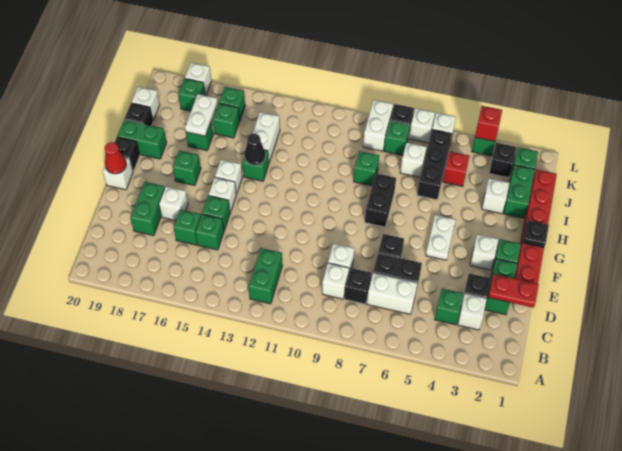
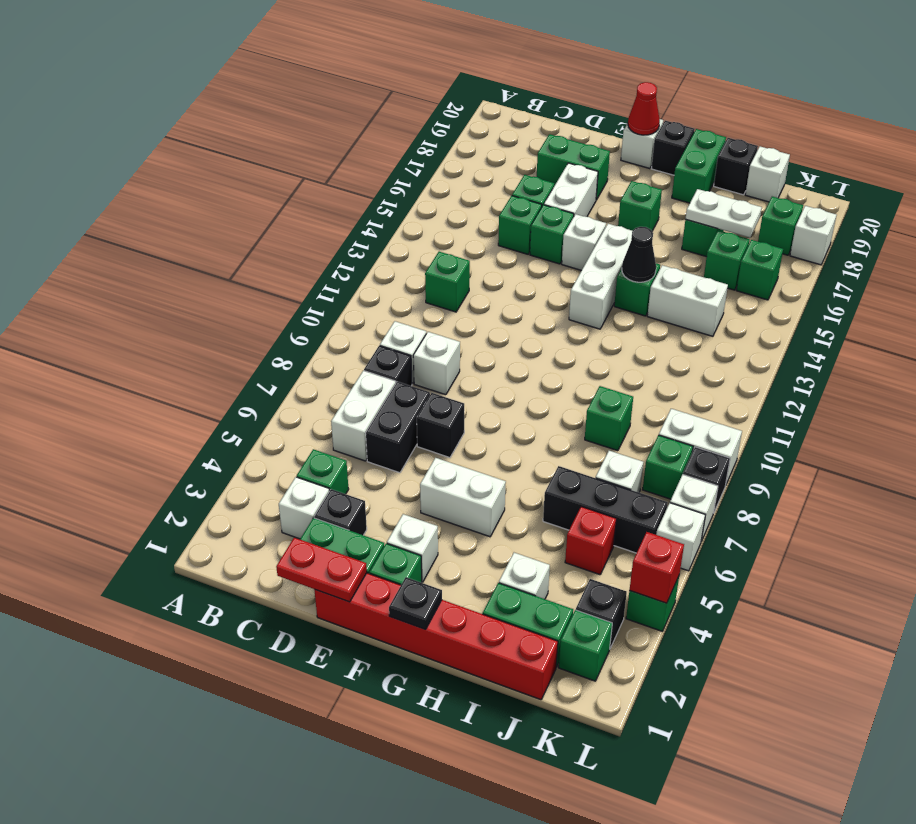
green brick B12:C12 level 1 -> green brick C12 level 1
red plate D1:D2 level 2 -> red plate D1:E1 level 2
white brick E17 level 1 -> white brick E16:E17 level 1
white plate F5:G5 level 1 -> white brick F5:G5 level 1
black brick G8:H8 level 1 -> none
white brick G15 level 1 -> white brick G13:G15 level 1

